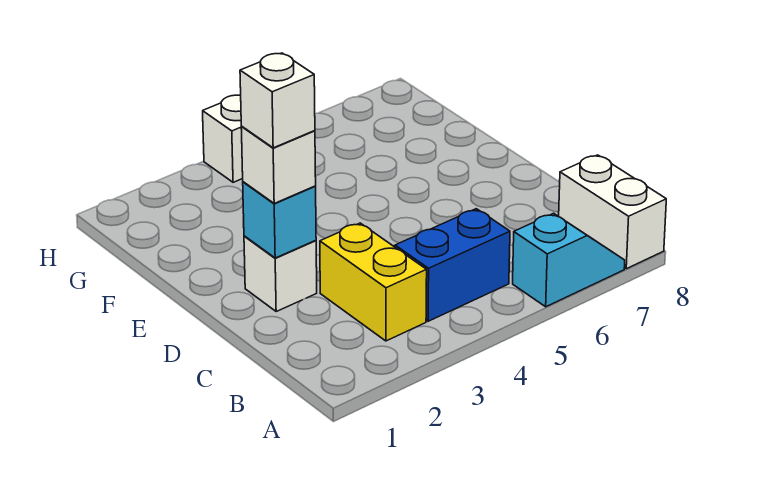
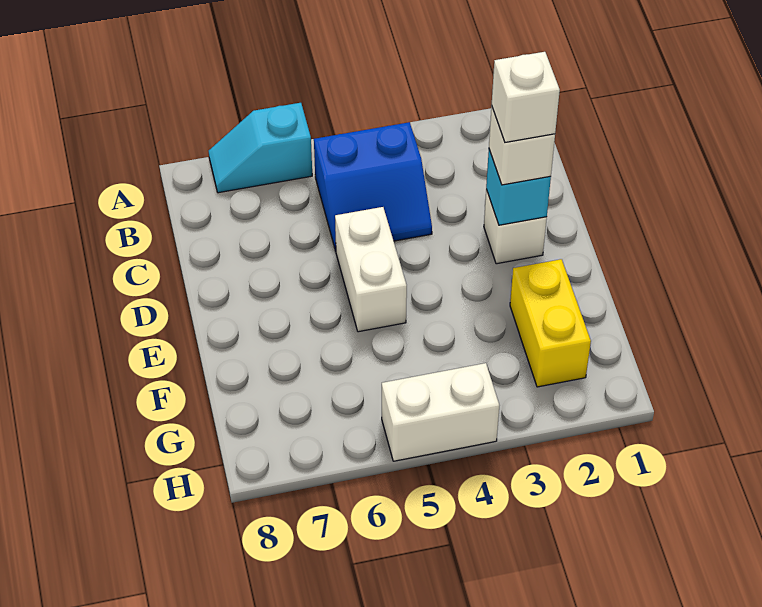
white brick A8:B8 level 1 -> white brick D5:E5 level 1
yellow brick B3:C3 level 1 -> yellow brick F2:G2 level 1

